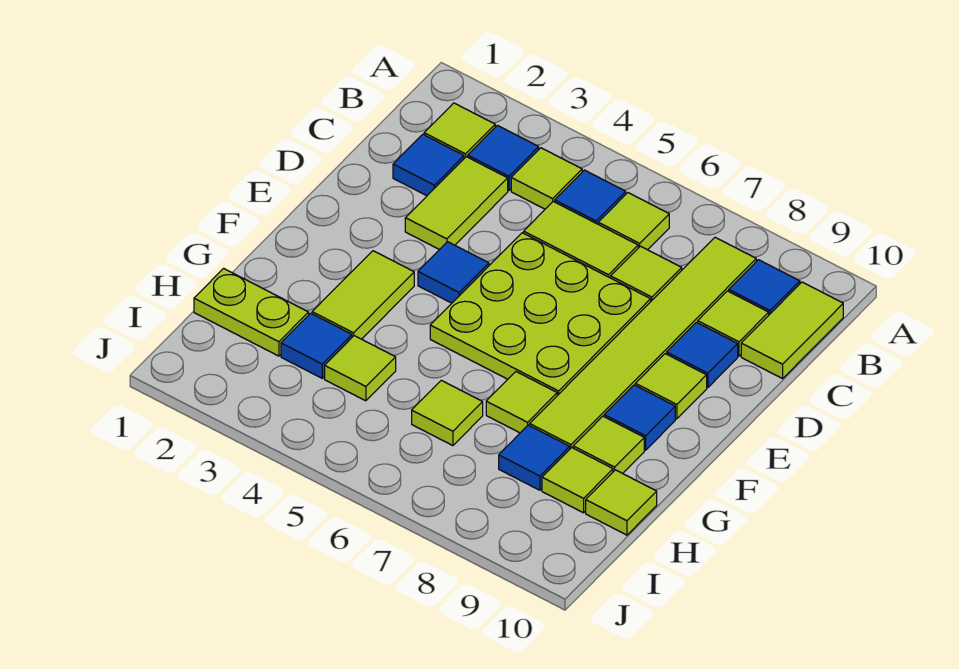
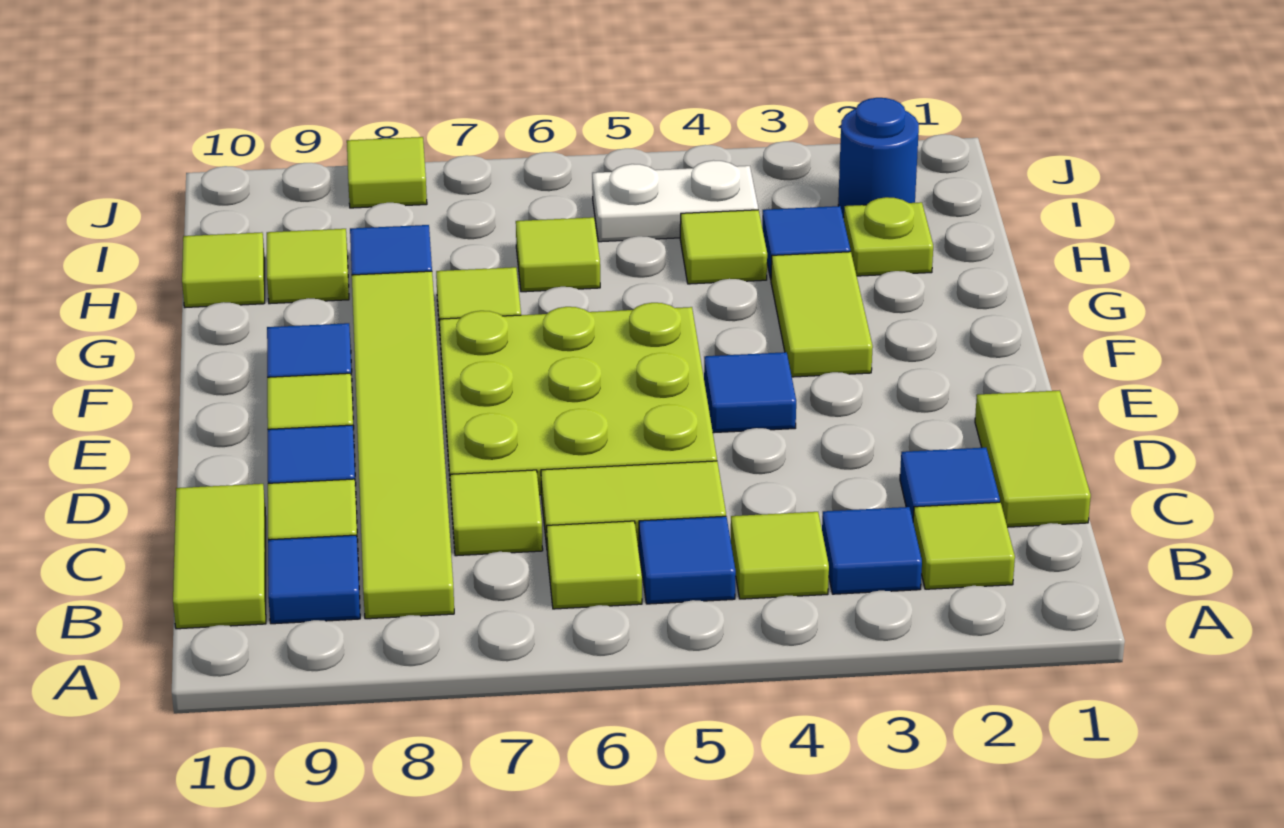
lime tile C3:D3 level 1 -> lime tile C1:D1 level 1
lime tile G9 level 1 -> lime tile J8 level 1
lime plate H1:H2 level 1 -> lime plate H2 level 1
none -> blue round brick I2 level 1
none -> white plate I4:I5 level 1

